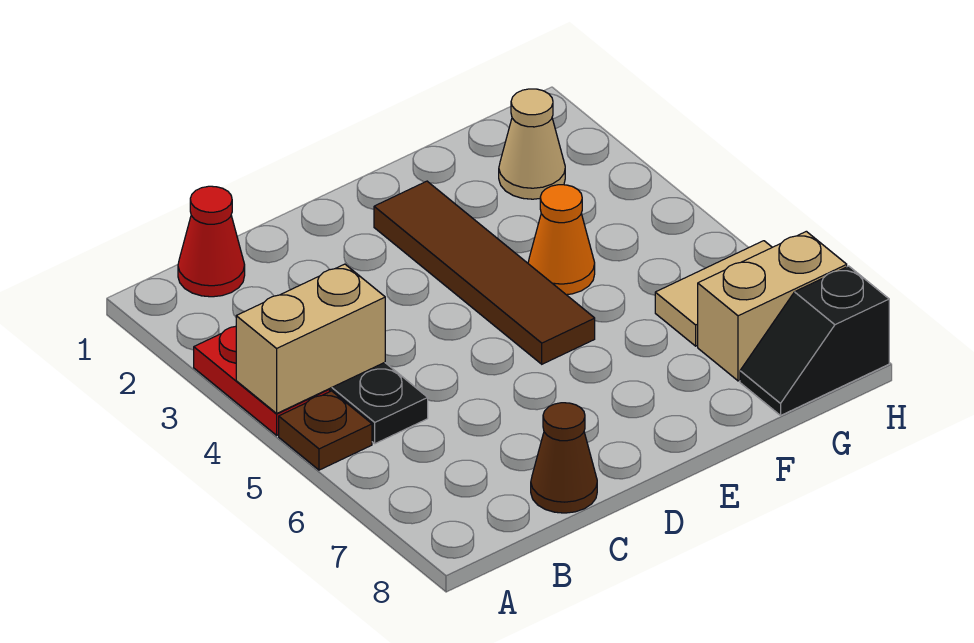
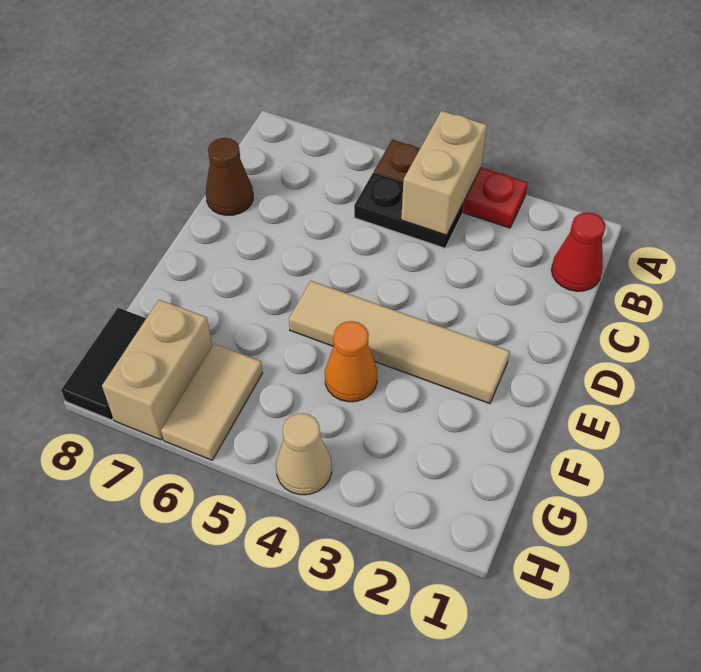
brown tile E2:E5 level 1 -> tan tile E2:E5 level 1
tan cone G2 level 1 -> tan cone H4 level 1
black slope G8:H8 level 1 top H -> black tile G8:H8 level 1

